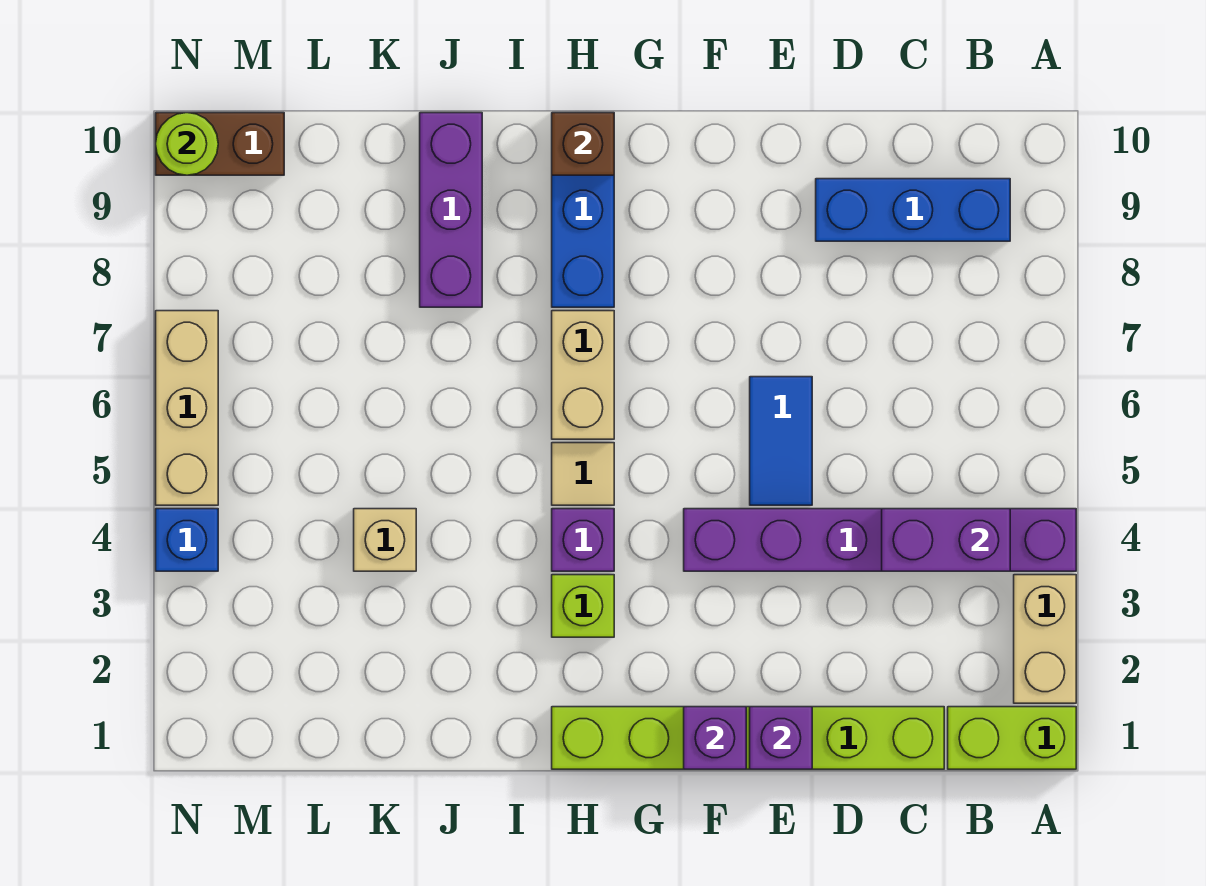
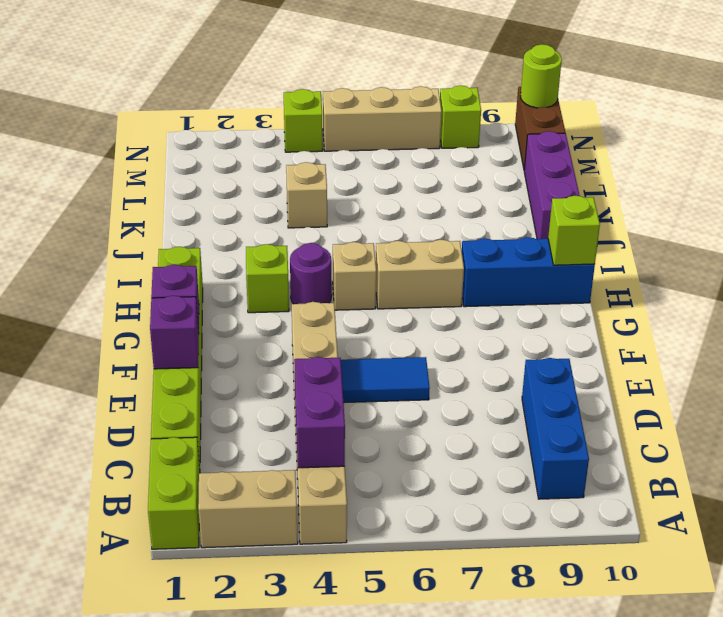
purple brick A4:F4 level 1 -> tan brick A4:F4 level 1
purple brick H4 level 1 -> purple round brick H4 level 1
tan tile H5 level 1 -> tan brick H5 level 1
brown brick H10 level 2 -> lime brick H10 level 2
purple brick J8:J10 level 1 -> purple brick J10:L10 level 1
blue brick N4 level 1 -> lime brick N4 level 1
none -> lime brick N8 level 1

